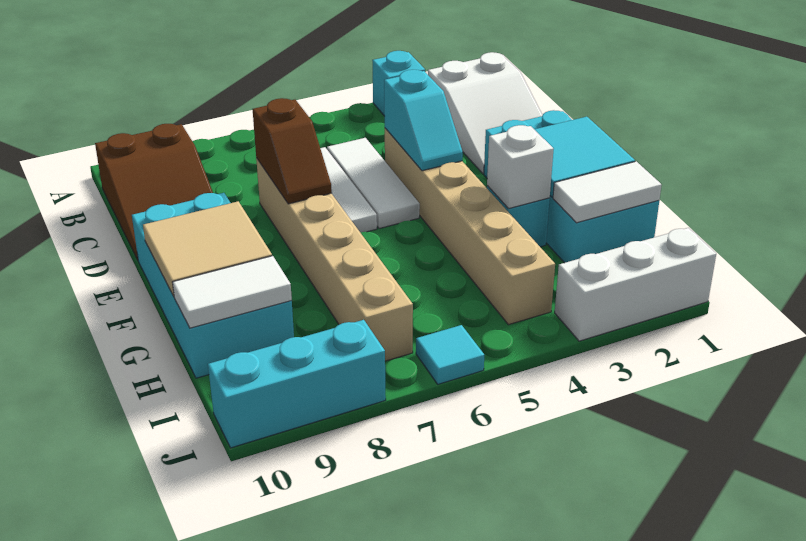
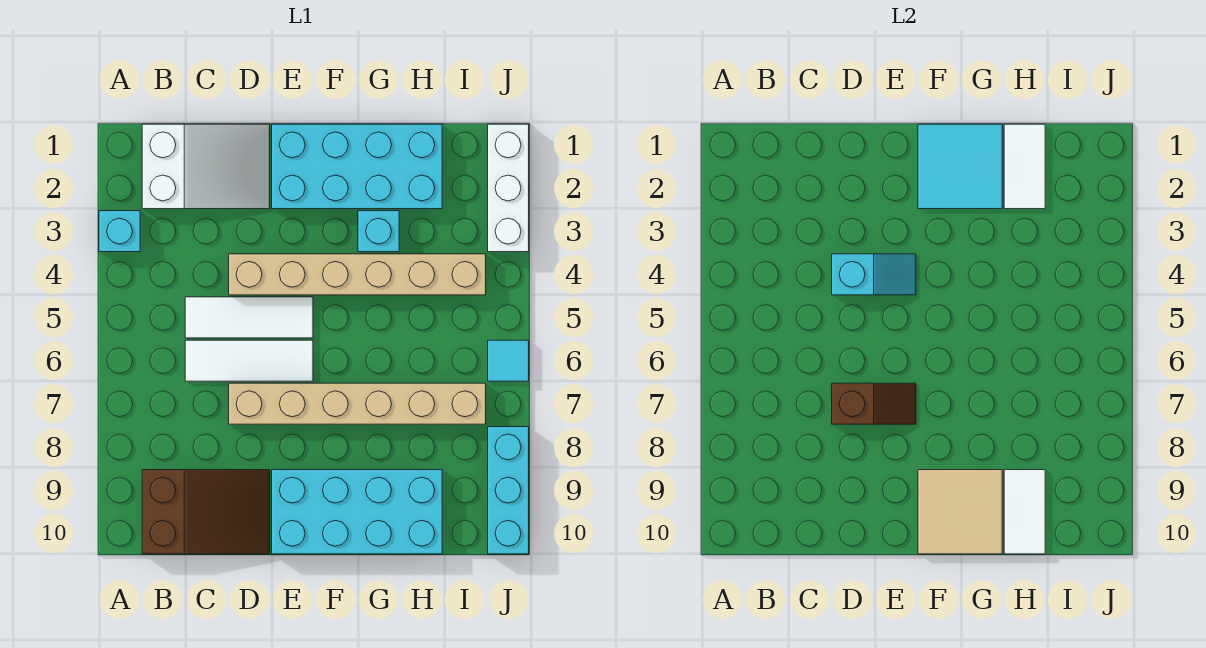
white brick G3 level 2 -> none

